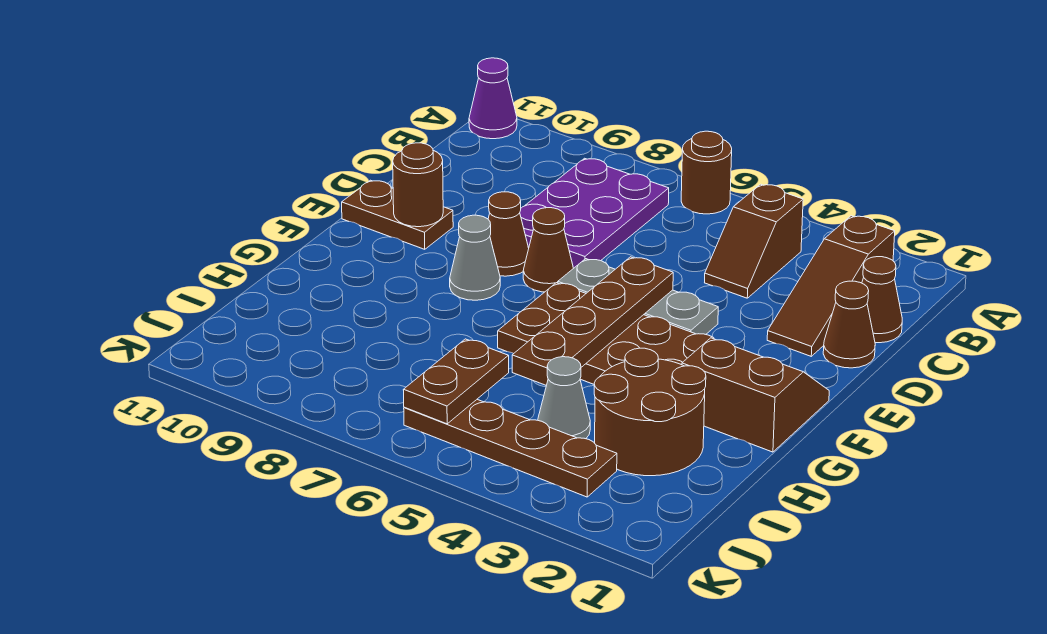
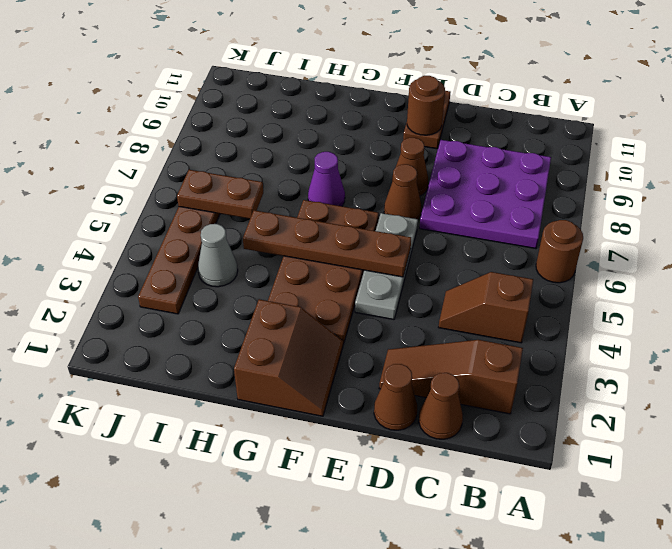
purple cone A11 level 1 -> purple cone G7 level 1
purple plate B7:D8 level 1 -> purple plate B7:D9 level 1
grey cone F8 level 1 -> none
brown round brick H2:I3 level 1 -> none

